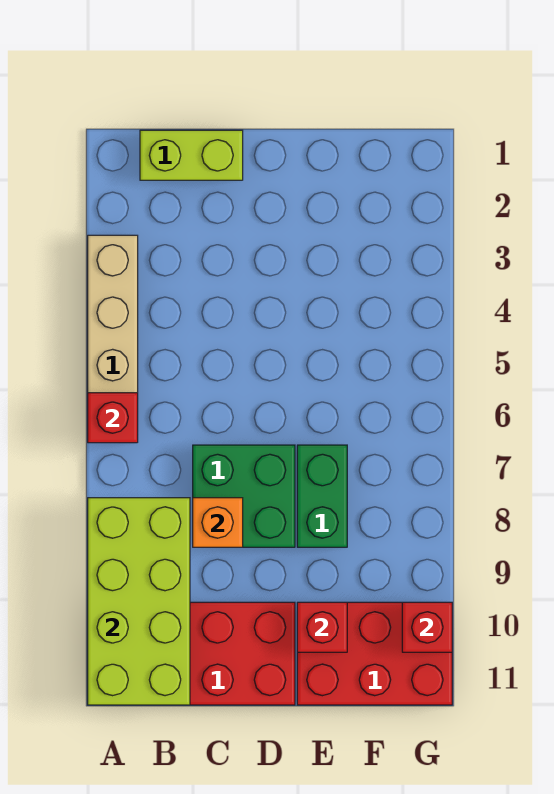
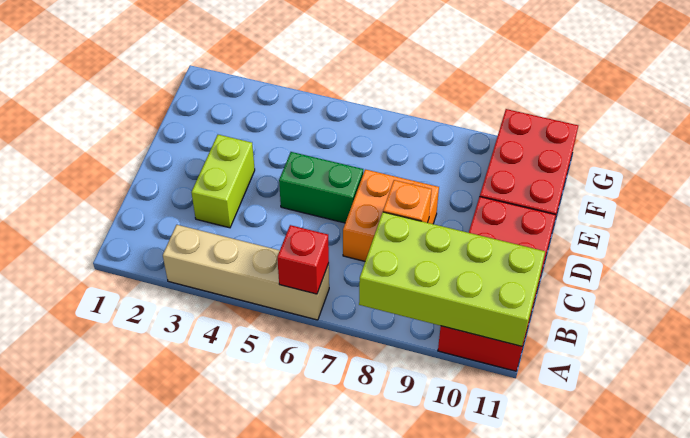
lime brick B1:C1 level 1 -> lime brick C3:D3 level 1
green brick C7:D8 level 1 -> orange brick C7:D8 level 1
green brick E7:E8 level 1 -> green brick D5:D6 level 1
red brick E10 level 2 -> none
red brick G10 level 2 -> none

